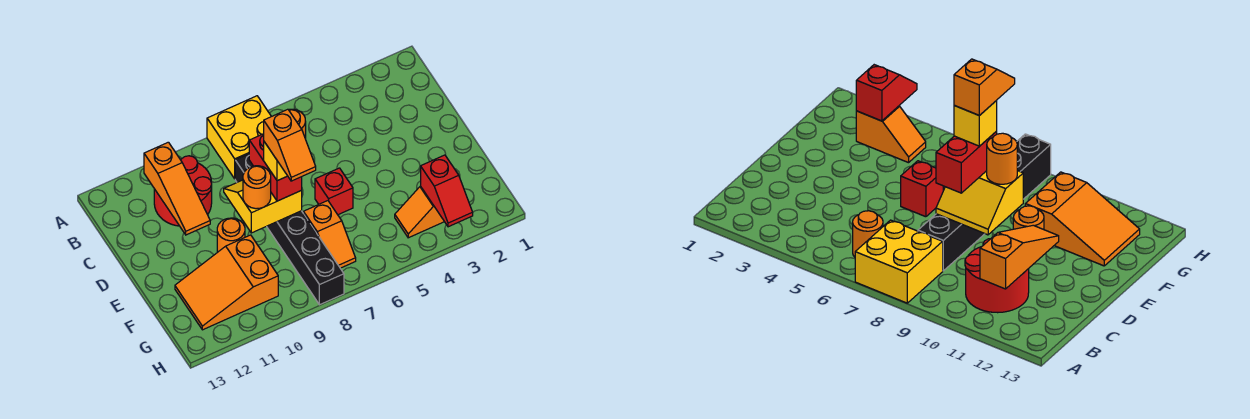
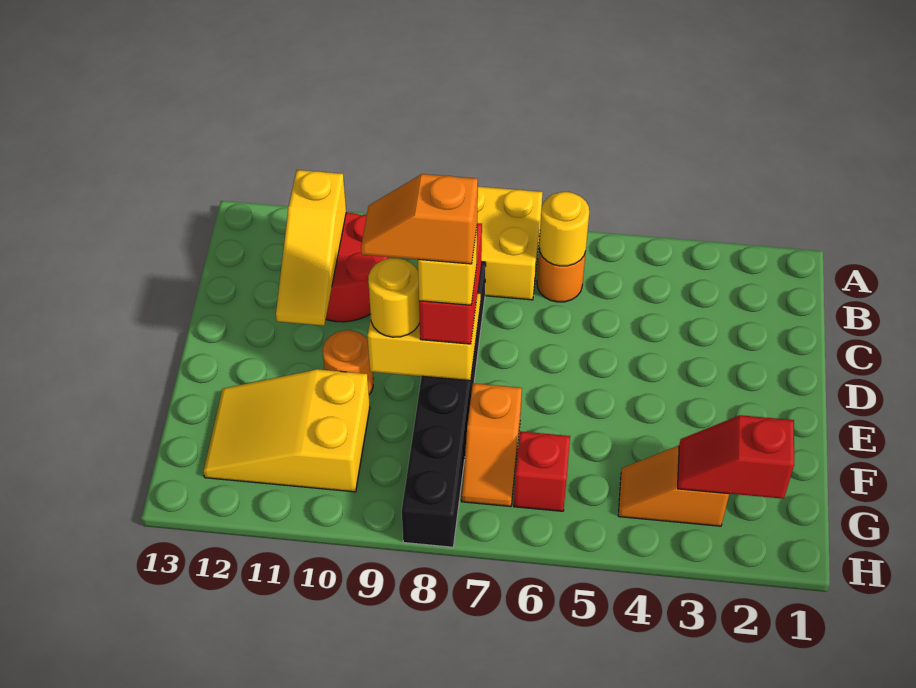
none -> yellow round brick B6 level 2
orange slope B11:D11 level 2 top B -> yellow slope B11:D11 level 2 top B
red brick E6 level 1 -> red brick G6 level 1
orange slope E8:F8 level 5 top E -> orange slope E8:E9 level 5 top 8
orange round brick E9 level 3 -> yellow round brick E9 level 3
orange slope F10:G12 level 1 top 10 -> yellow slope F10:G12 level 1 top 10
red slope G3:H3 level 2 top G -> red slope G2:G3 level 2 top 2

